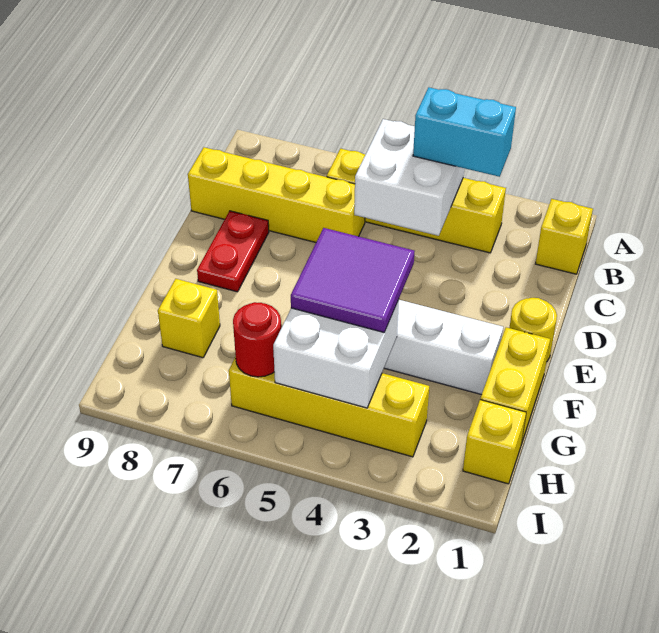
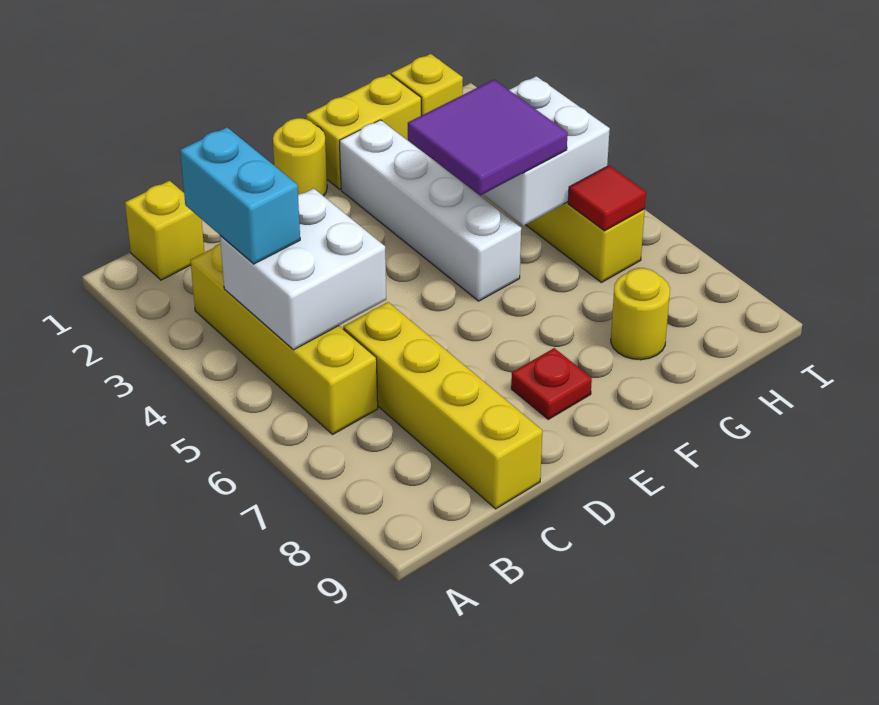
red plate D8:E8 level 1 -> red plate E8 level 1
yellow brick G8 level 1 -> yellow round brick G8 level 1
red round brick H6 level 2 -> red tile H6 level 2

